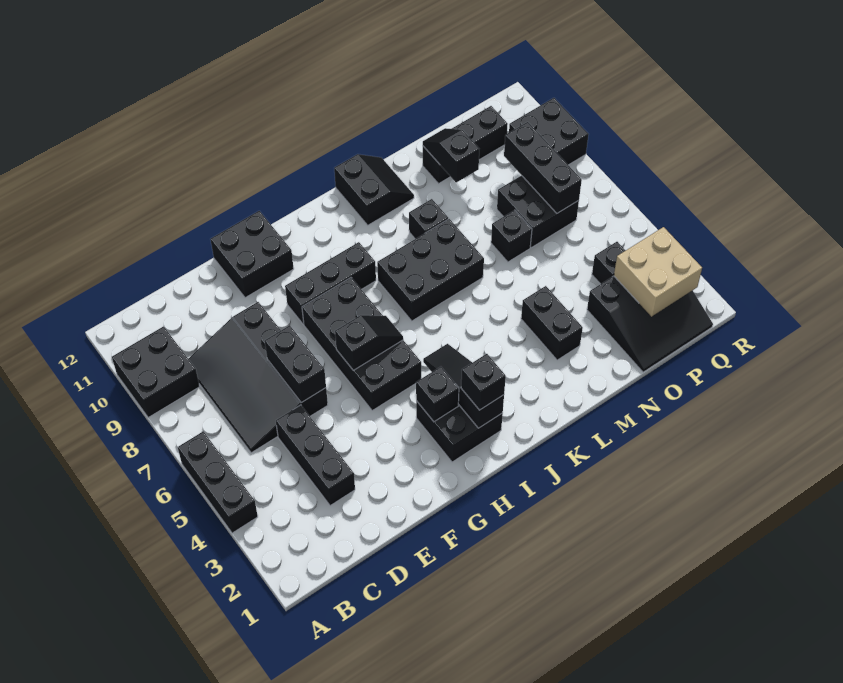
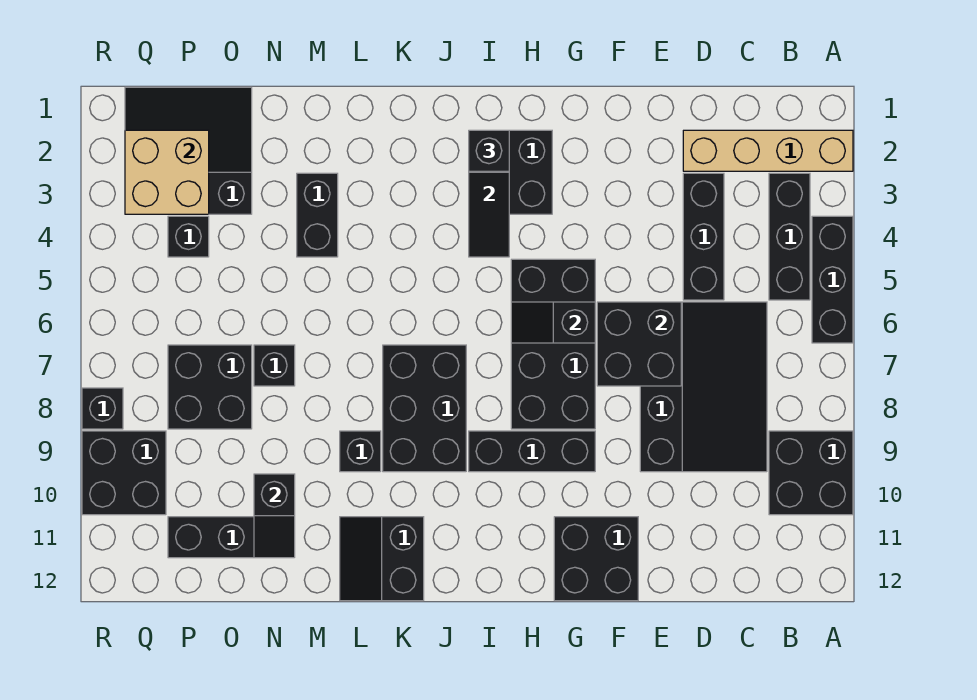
none -> tan brick A2:D2 level 1
black brick E6:E7 level 2 -> black brick E6:F7 level 2
black brick H3 level 2 -> black brick R8 level 1
black brick J7:L8 level 1 -> black brick J7:K9 level 1
black brick P7:P9 level 2 -> black brick B3:B5 level 1

